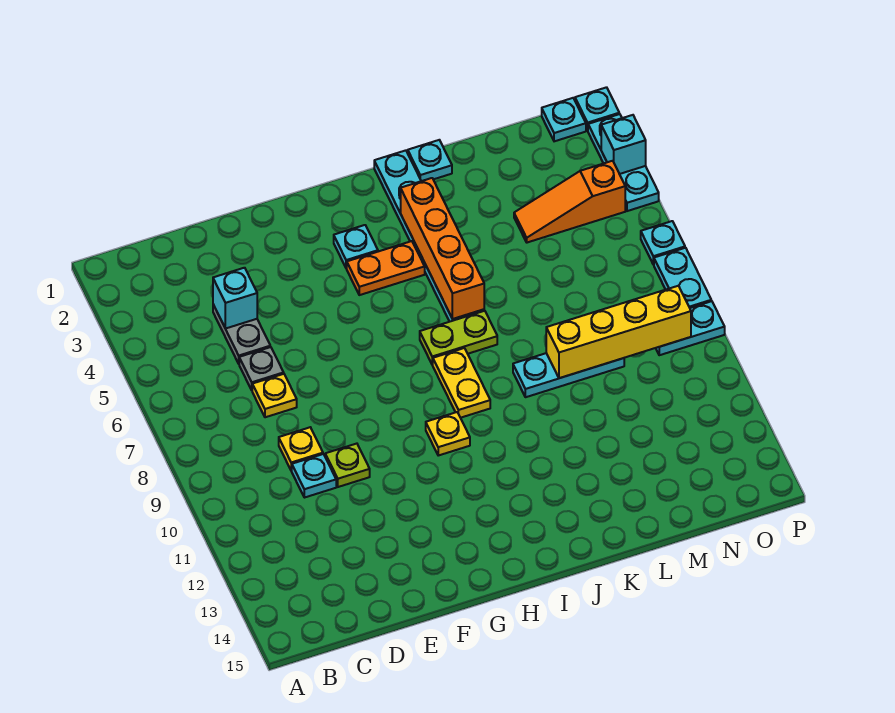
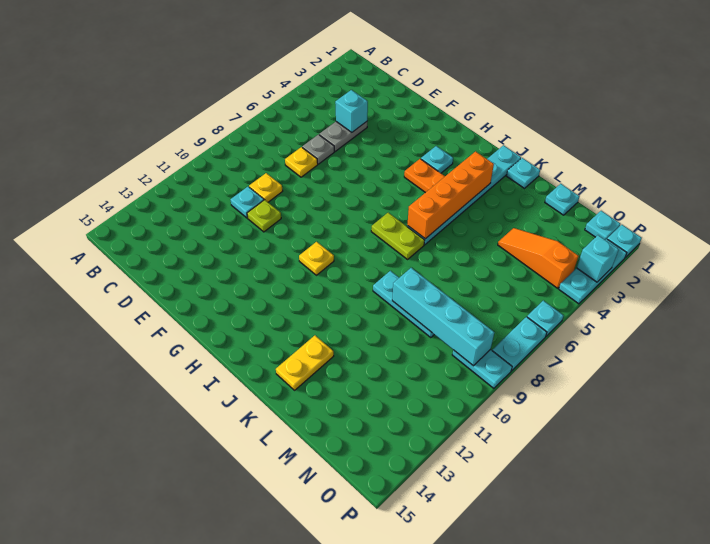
yellow plate I8:I9 level 1 -> yellow plate K13:K14 level 1
yellow brick L9:O9 level 2 -> cyan brick L9:O9 level 2
none -> cyan plate M1 level 1

